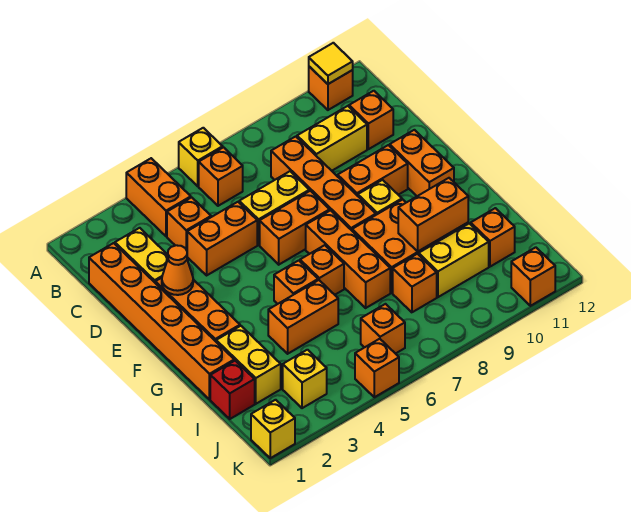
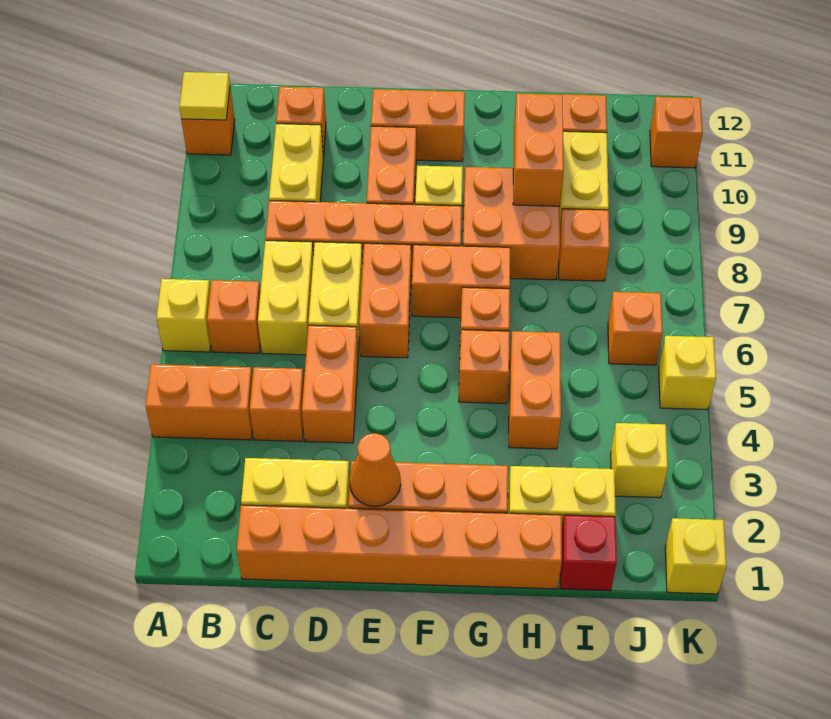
none -> yellow brick C6:C7 level 1
orange brick F7:H7 level 1 -> orange brick F7:G7 level 1
orange brick K5 level 1 -> yellow brick K5 level 1

